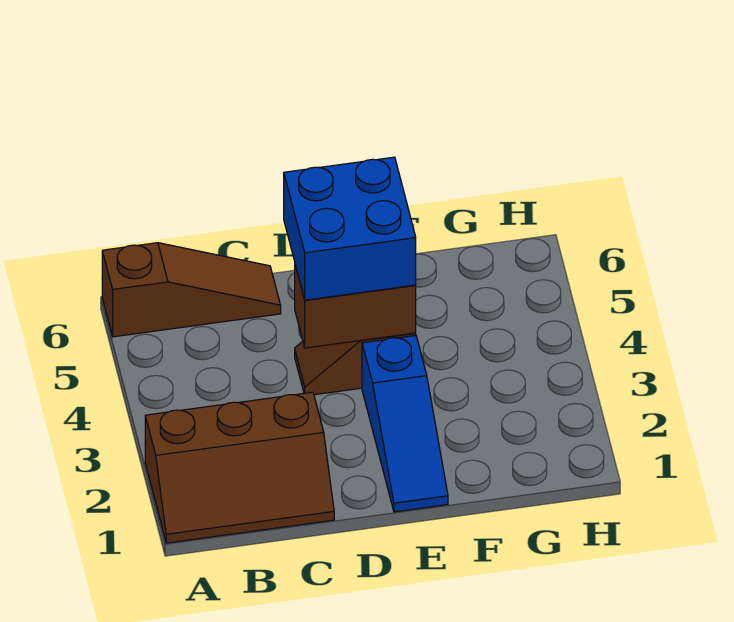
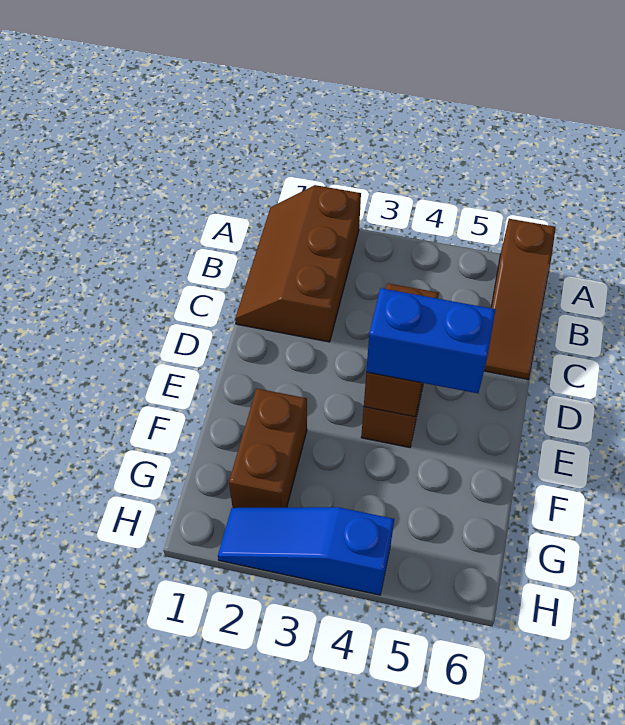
blue brick D4:E5 level 3 -> blue brick E4:E5 level 3
blue slope E1:E3 level 1 top 3 -> blue slope H2:H4 level 1 top 4
none -> brown brick F2:G2 level 1

